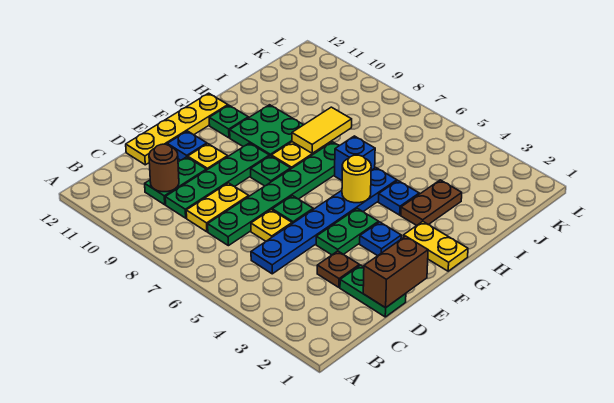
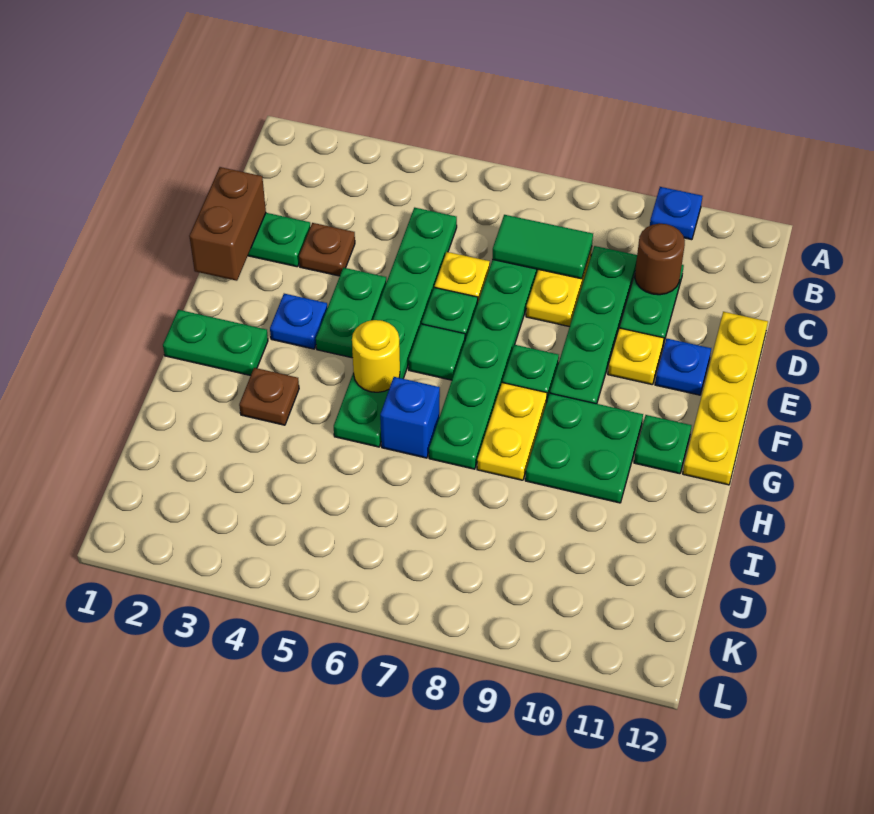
blue plate C5:H5 level 1 -> green plate C5:H5 level 1
none -> green tile C7:C8 level 2
none -> green tile F6 level 1
yellow plate G1:G2 level 1 -> green plate G1:G2 level 1
brown plate H3:I3 level 1 -> brown plate H3 level 1
blue plate H4 level 1 -> blue plate A10 level 1
yellow tile H8:I8 level 2 -> none

